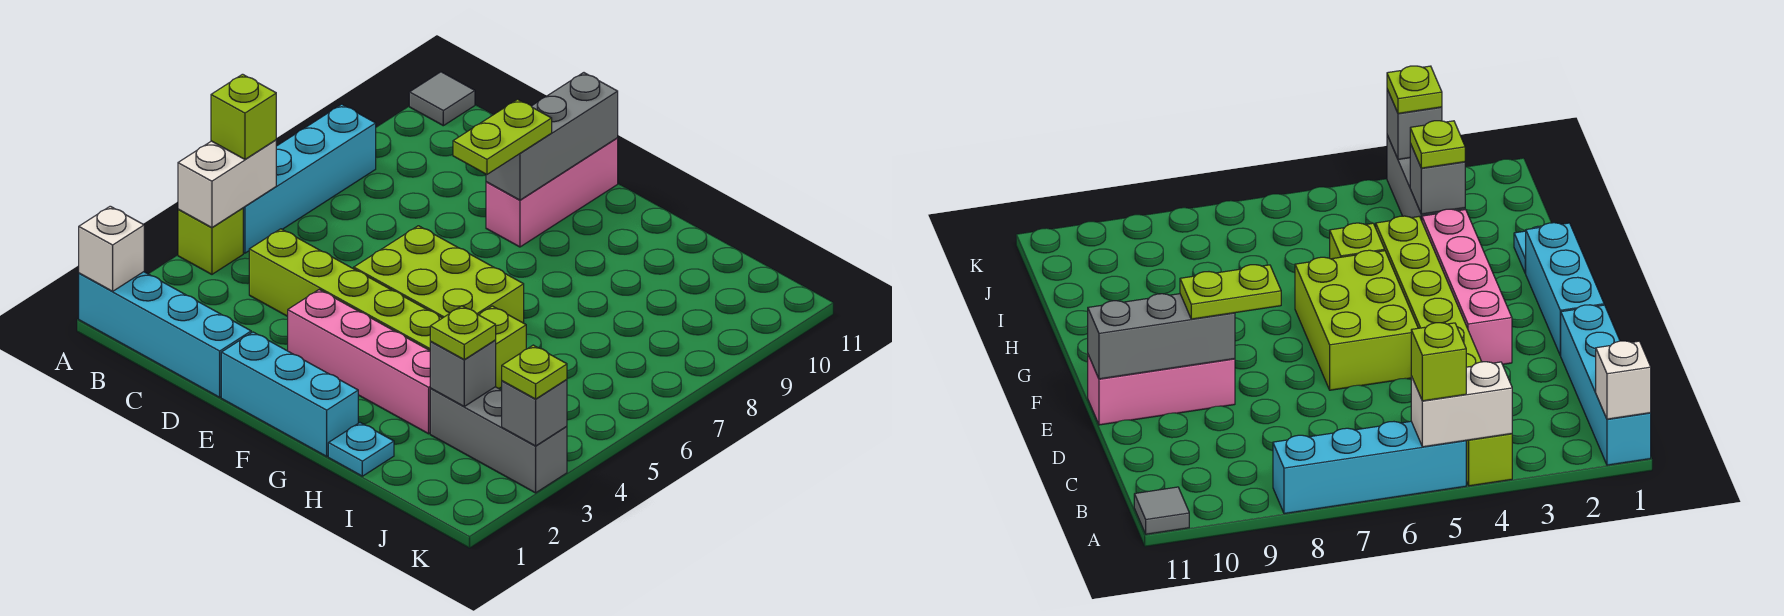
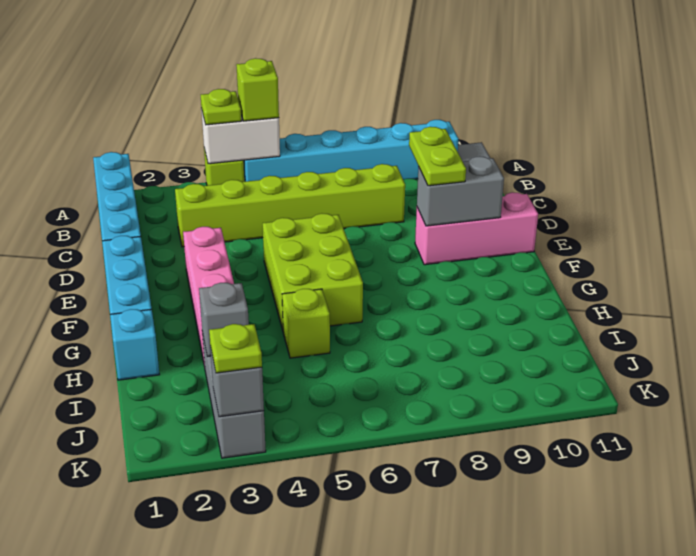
white brick A1 level 2 -> none
cyan brick A5:A8 level 1 -> cyan brick A5:A10 level 1
lime brick C4:H4 level 1 -> lime brick C3:C8 level 1
lime plate E8:E9 level 3 -> lime plate D9:E9 level 3
grey brick E9:E11 level 2 -> grey brick E9:E10 level 2
cyan plate H1 level 1 -> cyan brick H1 level 1
lime plate I3 level 3 -> lime plate A4 level 3

